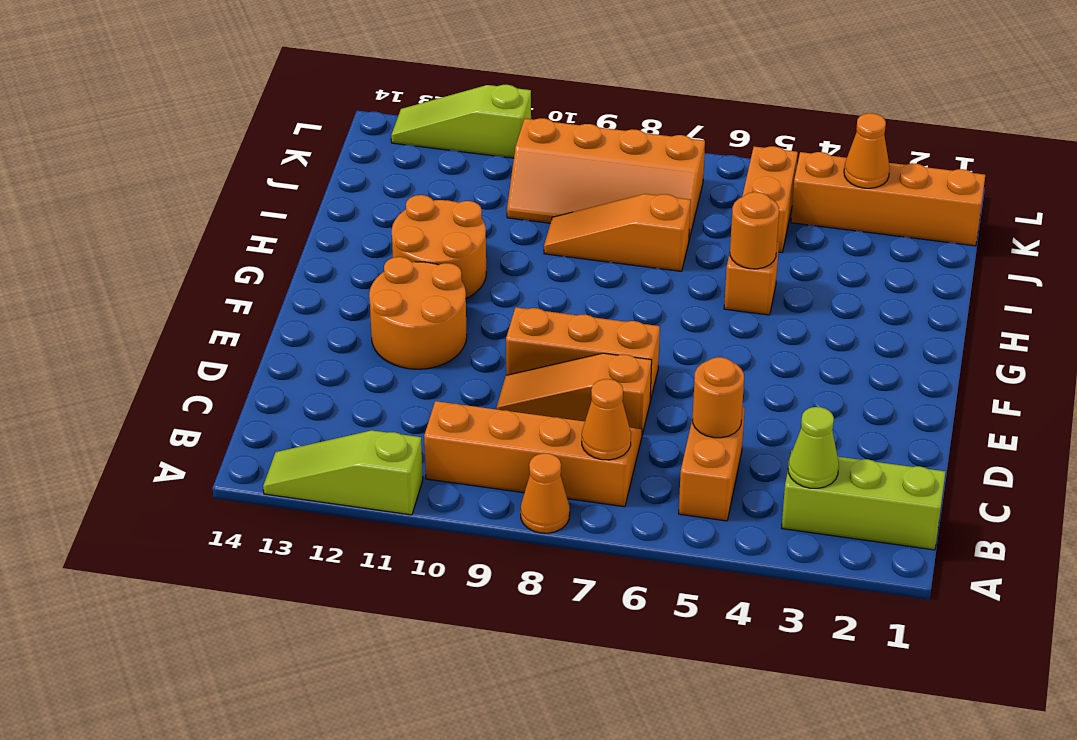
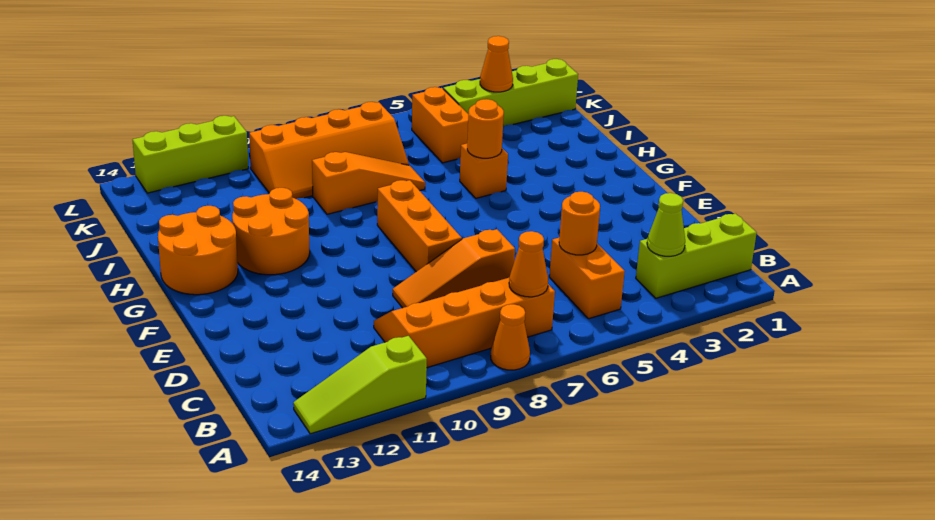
orange brick E7:E9 level 1 -> orange brick E8:G8 level 1
orange round brick E11:F12 level 1 -> orange round brick G13:H14 level 1
orange slope I7:I9 level 1 top 7 -> orange slope I7:I9 level 1 top 9
orange brick K1:K4 level 1 -> lime brick K1:K4 level 1
lime slope L11:L13 level 1 top 11 -> lime brick L11:L13 level 1

